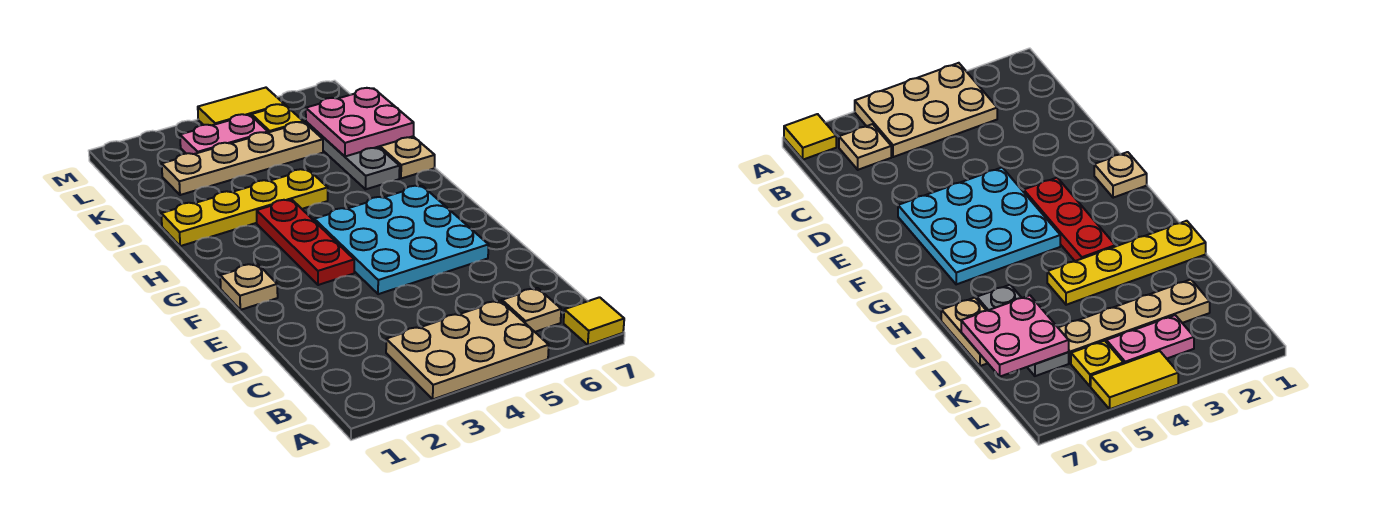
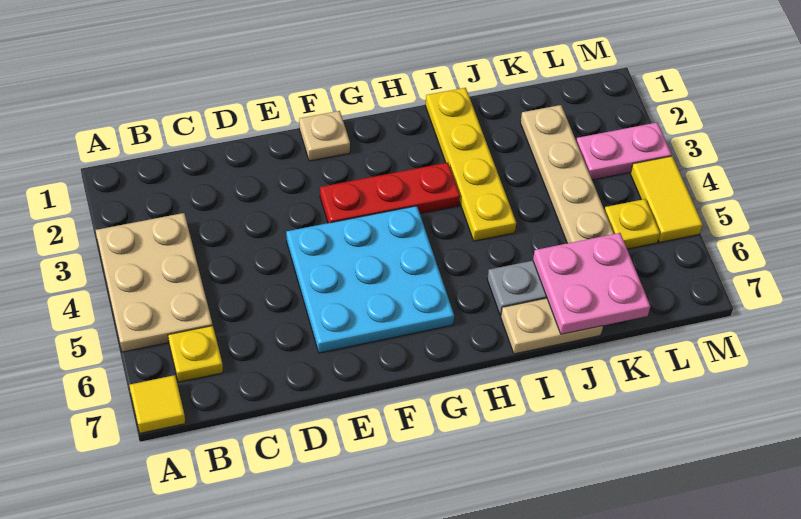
tan plate B6 level 1 -> yellow plate B6 level 1
pink plate L3:L4 level 1 -> pink plate L3:M3 level 1

